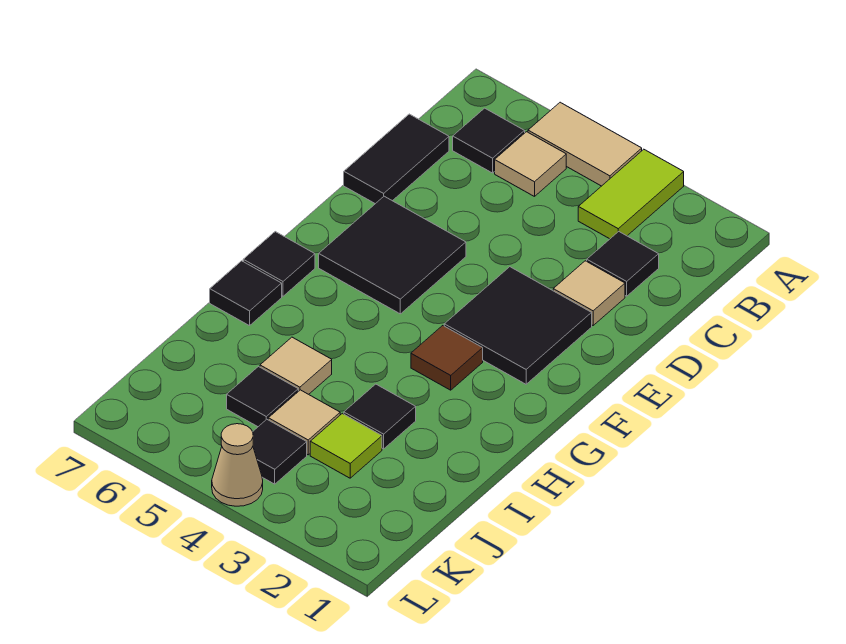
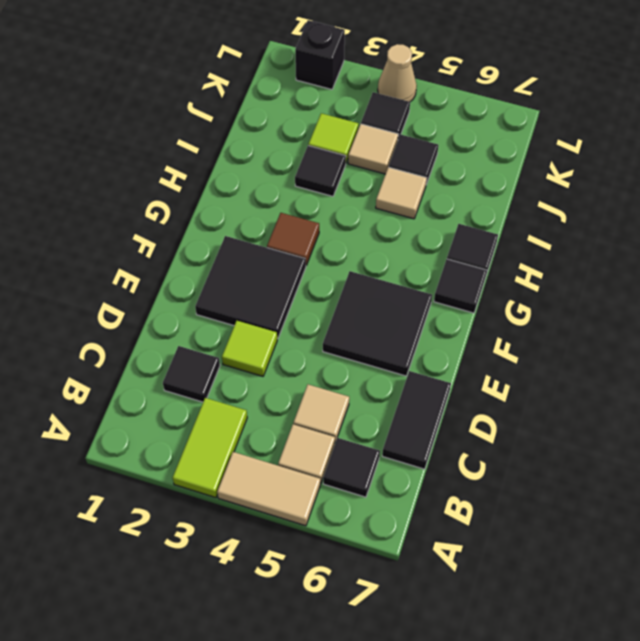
tan tile D2 level 1 -> tan tile C5 level 1
none -> lime tile D3 level 1
none -> black brick L2 level 1

